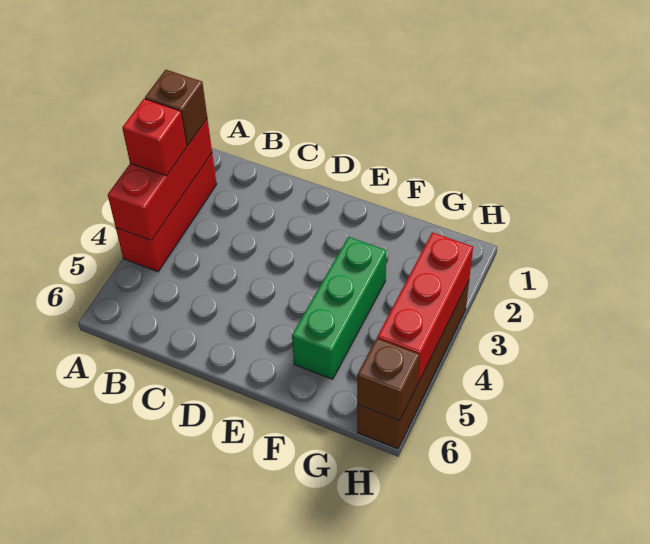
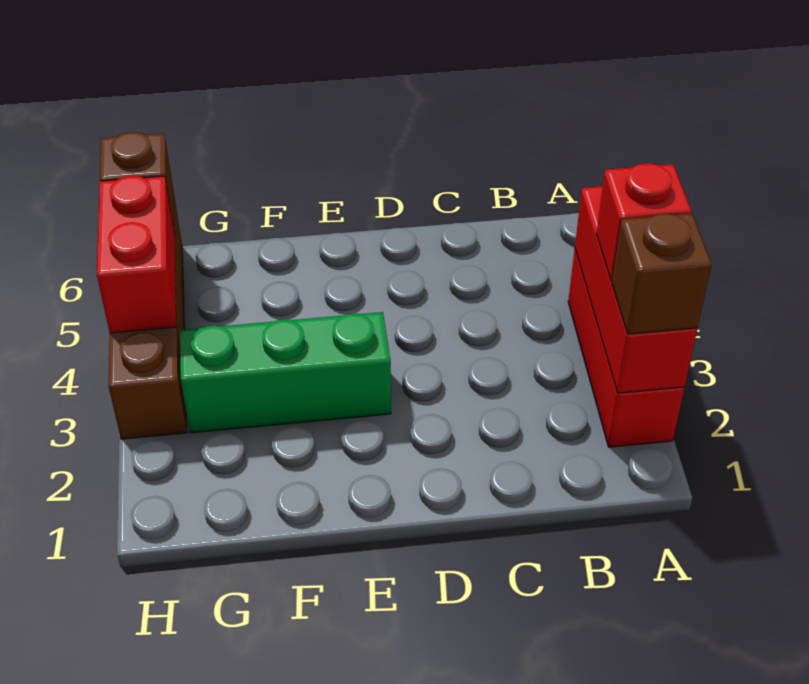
green brick F3:F5 level 1 -> green brick E3:G3 level 1
red brick H3:H5 level 2 -> red brick H4:H5 level 2

